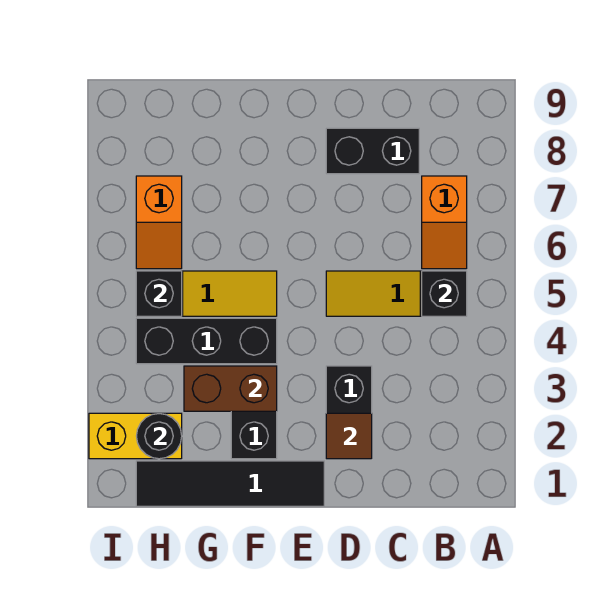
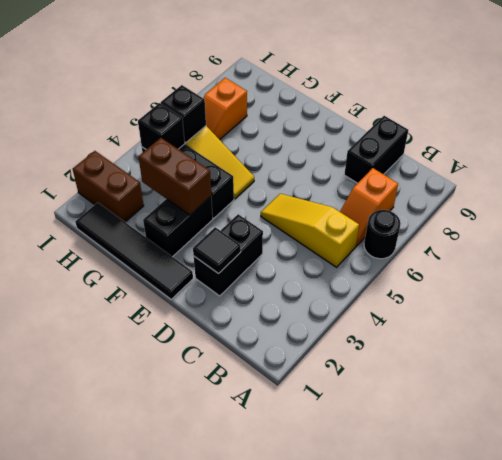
black brick B5 level 2 -> black brick H4 level 2
black brick C8:D8 level 1 -> black brick C8:C9 level 1
brown tile D2 level 2 -> black tile D2 level 2
yellow brick H2:I2 level 1 -> brown brick H2:I2 level 1
black round brick H2 level 2 -> black round brick A6 level 1

